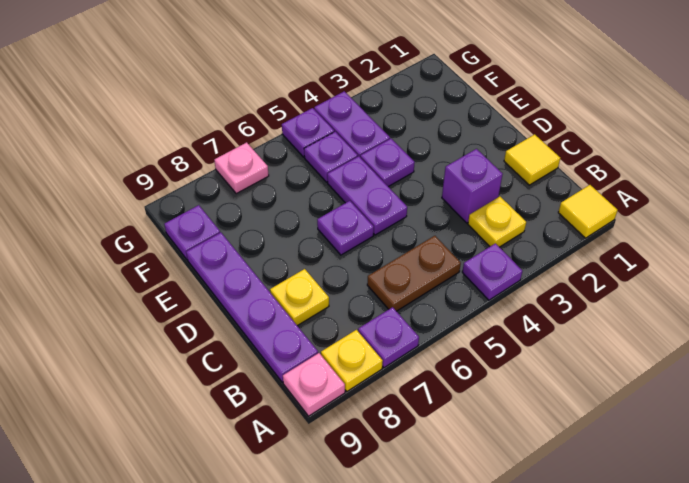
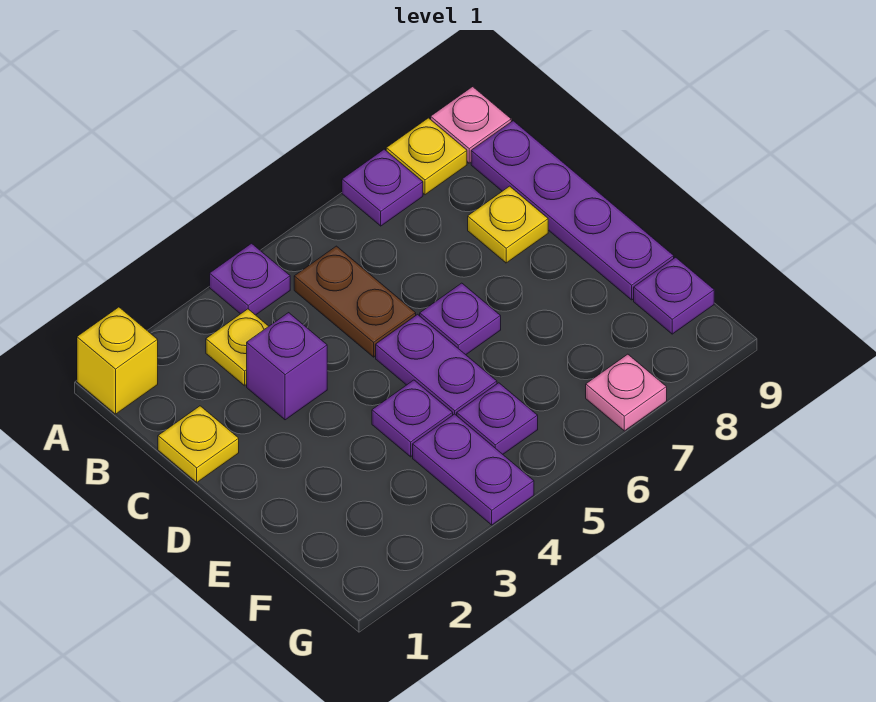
yellow tile A1 level 1 -> yellow brick A1 level 1
brown plate B5:B6 level 1 -> brown plate B5:C5 level 1
yellow tile C1 level 1 -> yellow plate C1 level 1
purple plate G5 level 1 -> none

